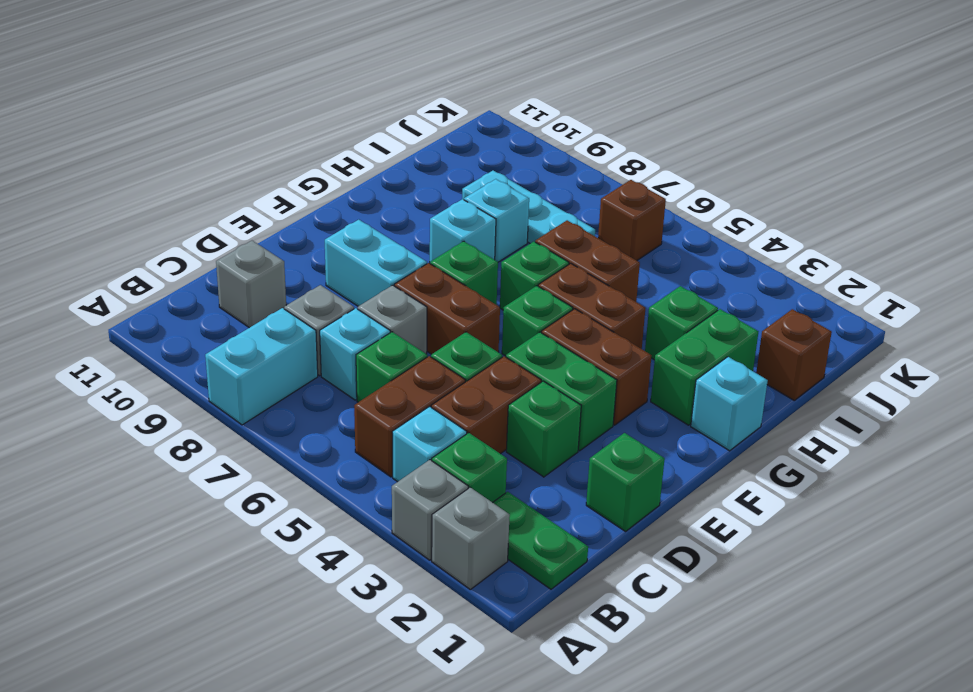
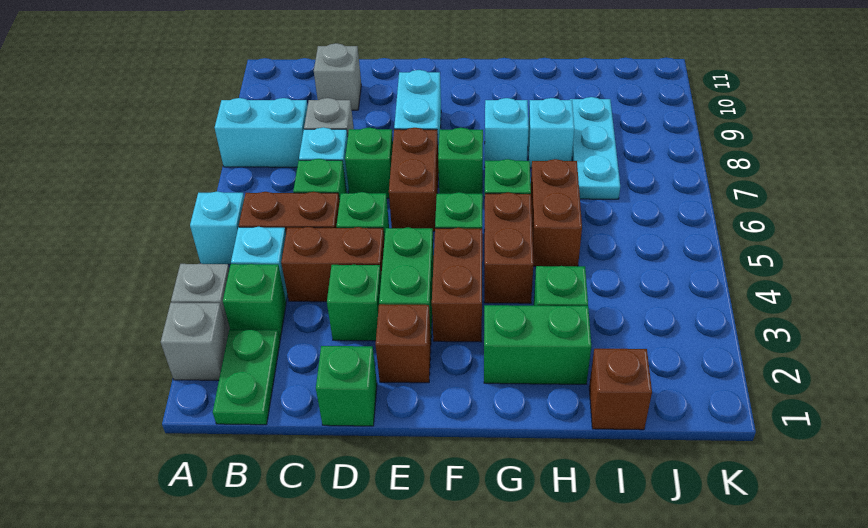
grey brick D7 level 1 -> green brick D7 level 1
cyan brick G1 level 1 -> cyan brick A5 level 1
brown brick J6 level 1 -> brown brick E2 level 1

